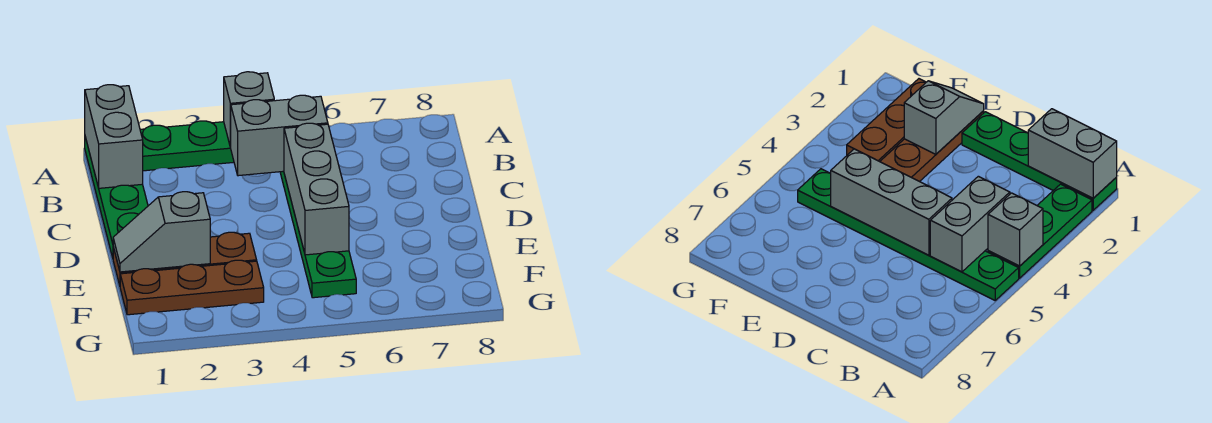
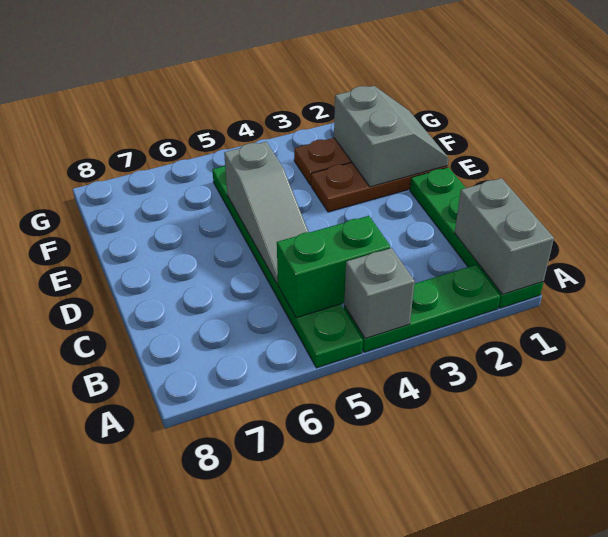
grey brick B4:B5 level 2 -> green brick B4:B5 level 2
grey brick C5:E5 level 2 -> grey slope C5:E5 level 2 top E
grey slope E1:E2 level 2 top 2 -> grey slope E1:F2 level 2 top 2

